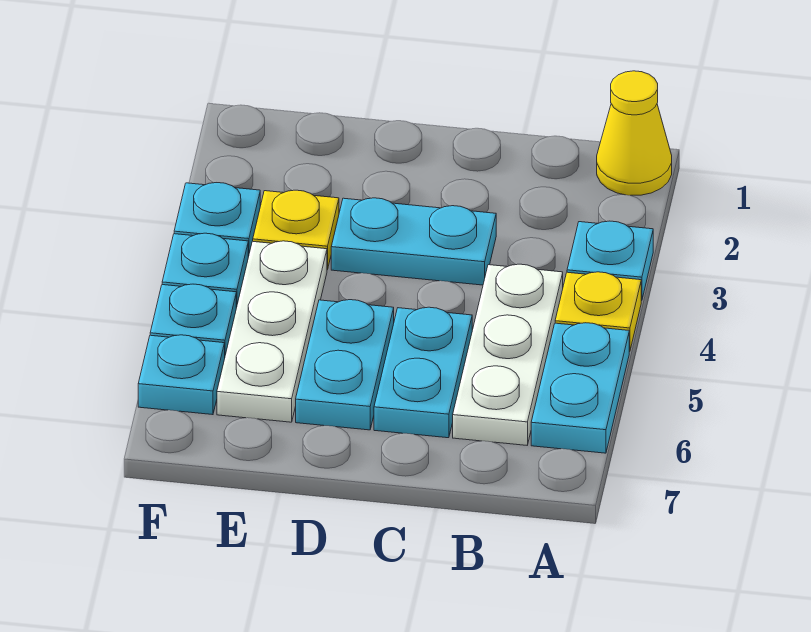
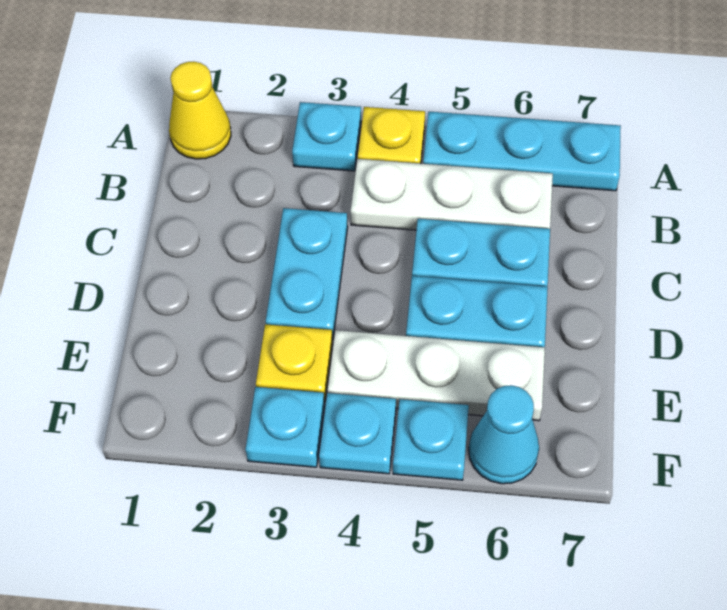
cyan plate A5:A6 level 1 -> cyan plate A5:A7 level 1
cyan plate F6 level 1 -> cyan cone F6 level 1

